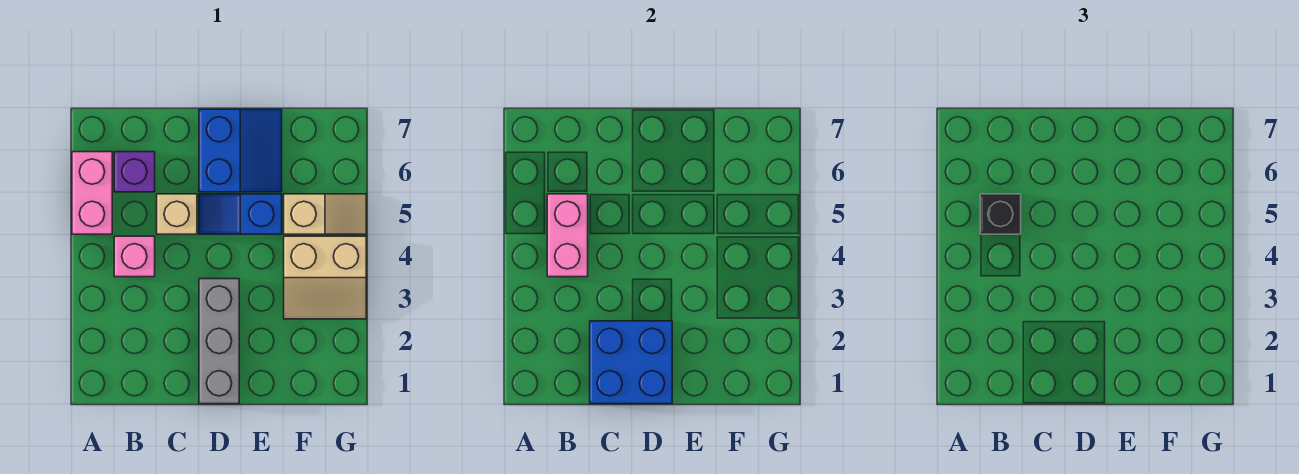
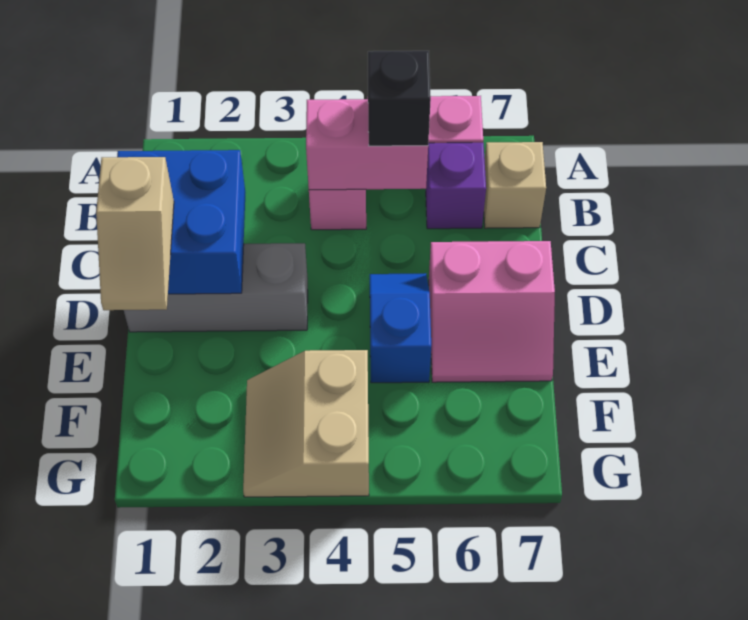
tan brick C5 level 1 -> tan brick B7 level 1
blue slope D6:E7 level 1 top D -> pink slope D6:E7 level 1 top D
tan slope F5:G5 level 1 top F -> tan slope D1:E1 level 3 top D

